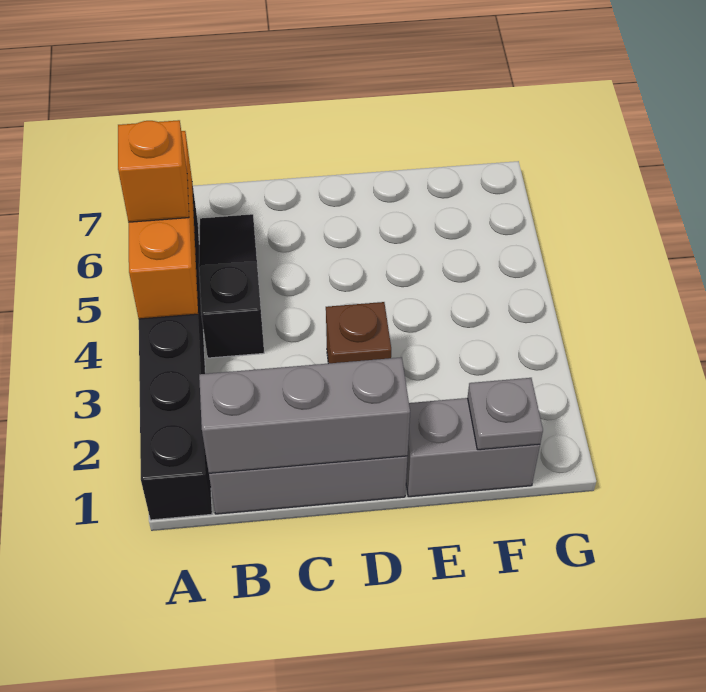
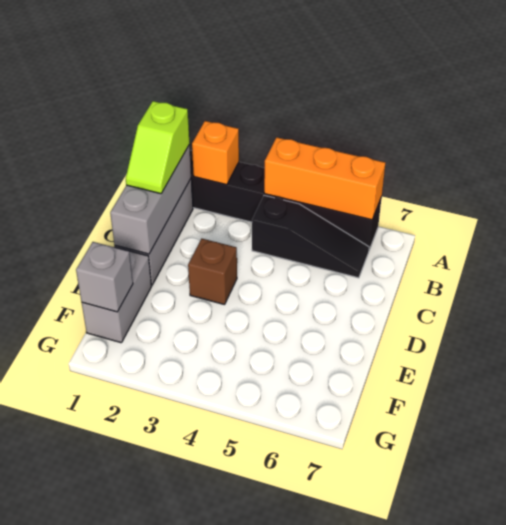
orange brick A5 level 3 -> orange brick A2 level 2
none -> lime slope B1:C1 level 3 top B
grey plate F1 level 2 -> grey brick F1 level 2

